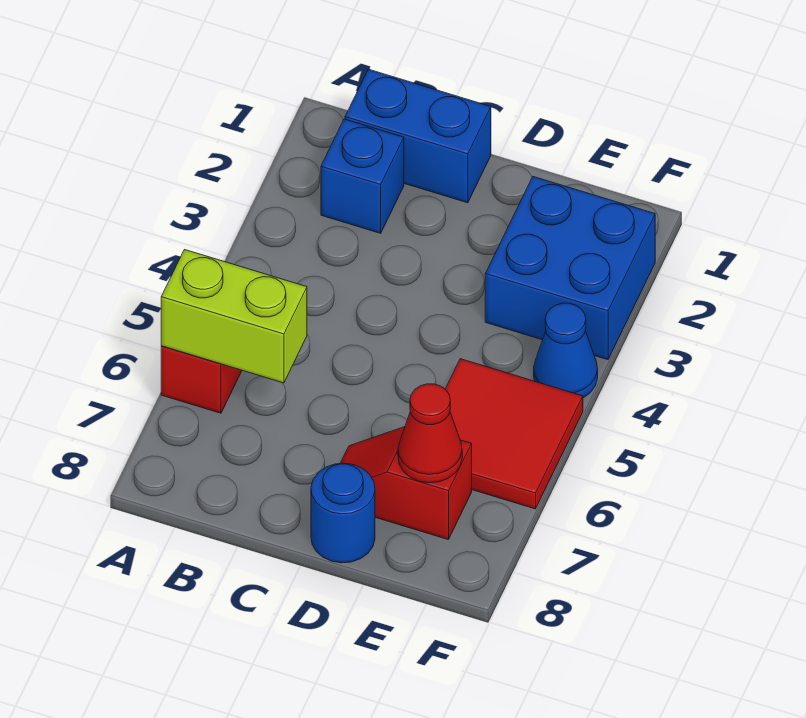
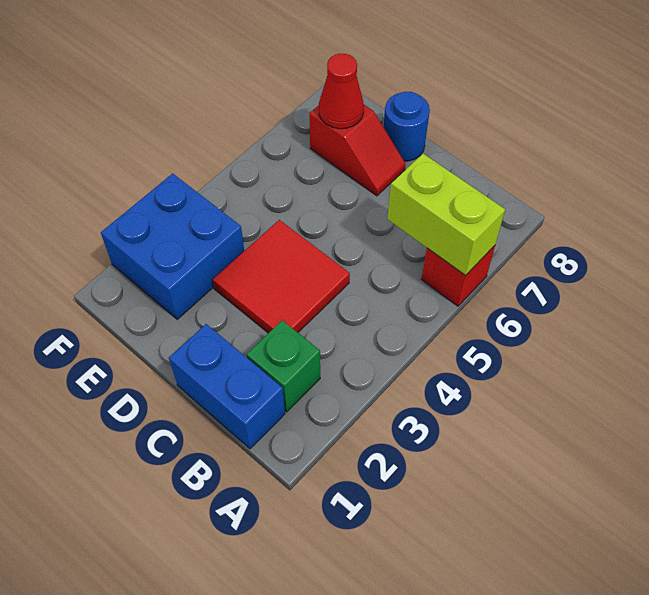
blue brick B2 level 1 -> green brick B2 level 1
red tile E5:F6 level 1 -> red tile C3:D4 level 1
blue cone F4 level 1 -> none

